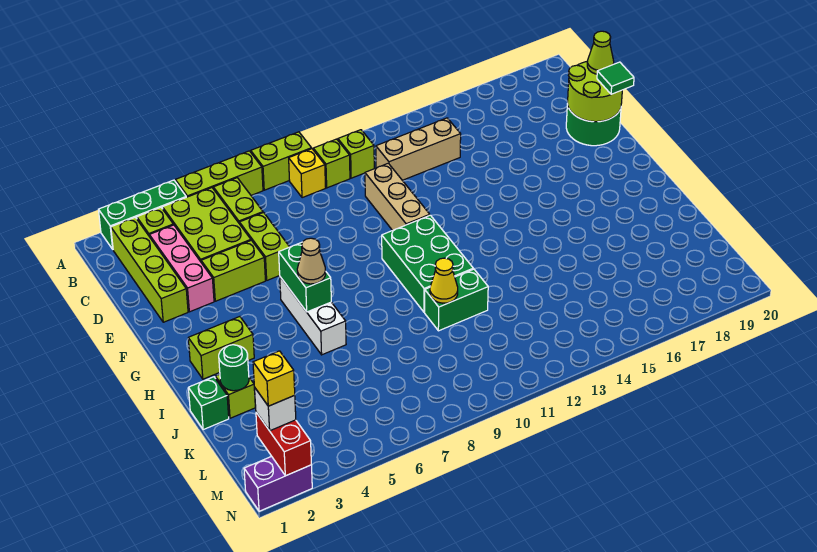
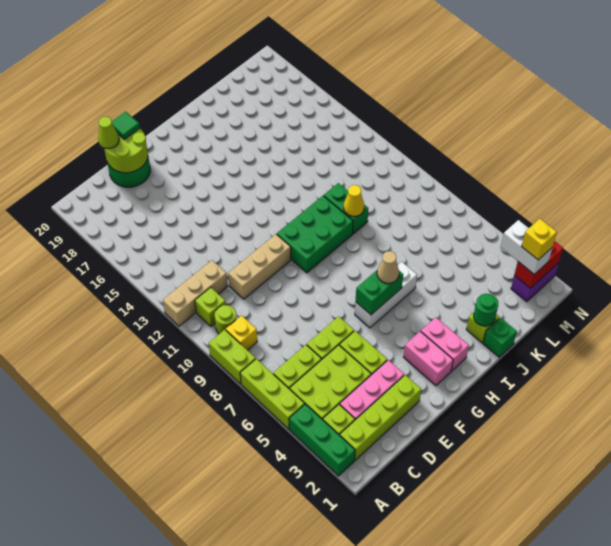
lime brick B10 level 1 -> lime round brick B10 level 1
tan brick C12:C14 level 1 -> tan brick A12:C12 level 1
none -> pink brick G2:G3 level 1
lime brick H2:H3 level 1 -> pink brick H2:H3 level 1
white brick M2 level 3 -> white brick M2:M3 level 3
purple brick N1:N2 level 1 -> purple brick M2:N2 level 1

